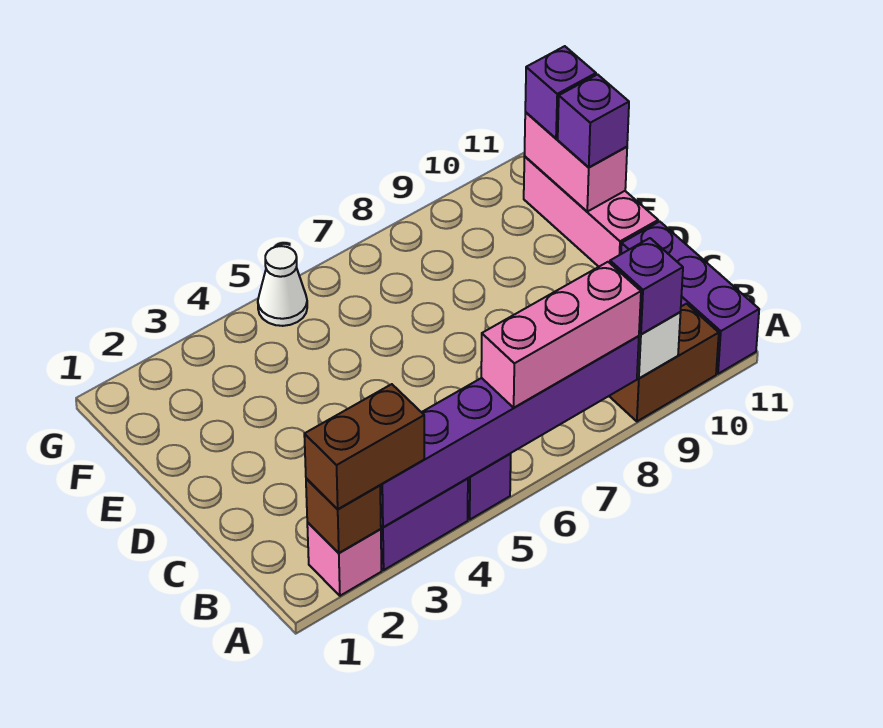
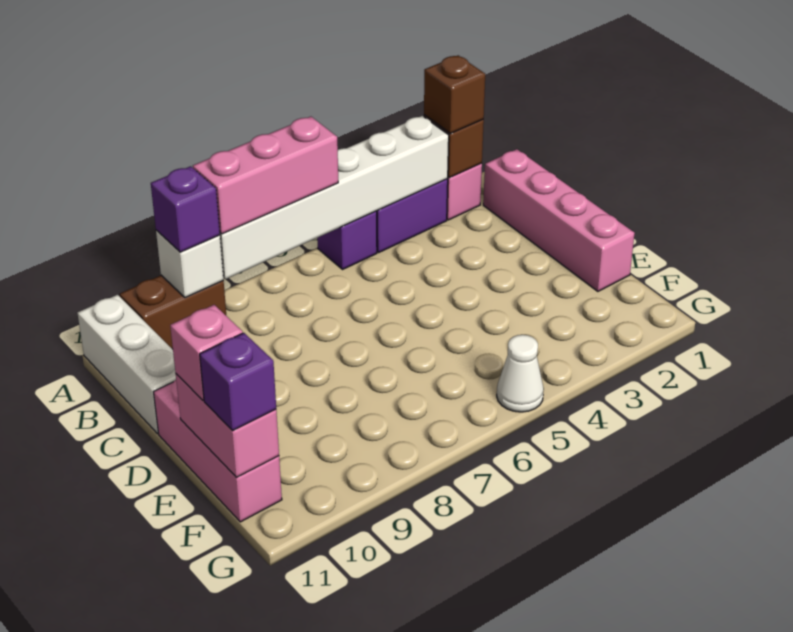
brown brick A2:A3 level 3 -> brown brick A2 level 3
purple brick A3:A8 level 2 -> white brick A3:A8 level 2
purple brick A11:C11 level 1 -> white brick A11:C11 level 1
none -> pink brick B1:E1 level 1
purple brick E11 level 3 -> pink brick E11 level 3

